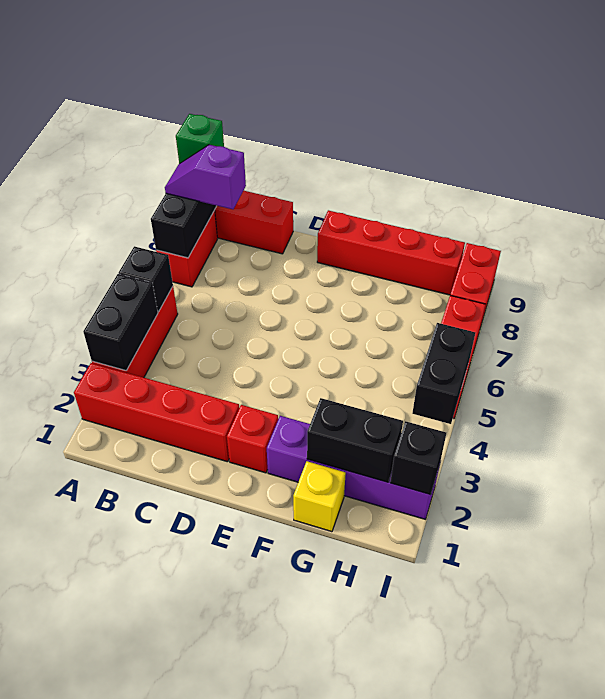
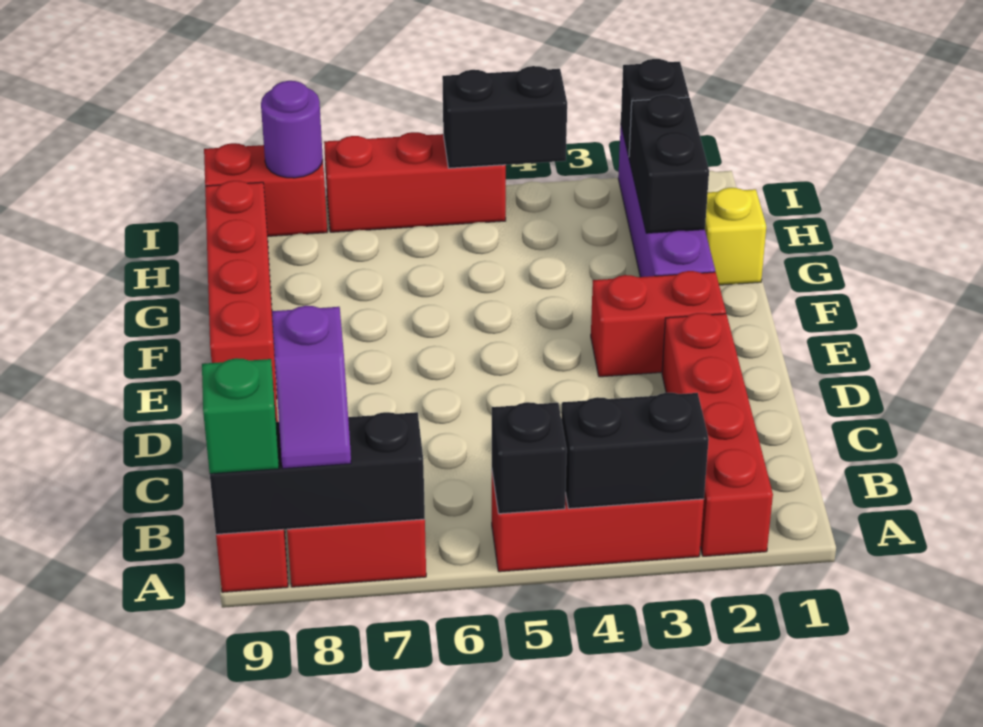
red brick E2 level 1 -> red brick E2:E3 level 1
none -> purple round brick I8 level 2

